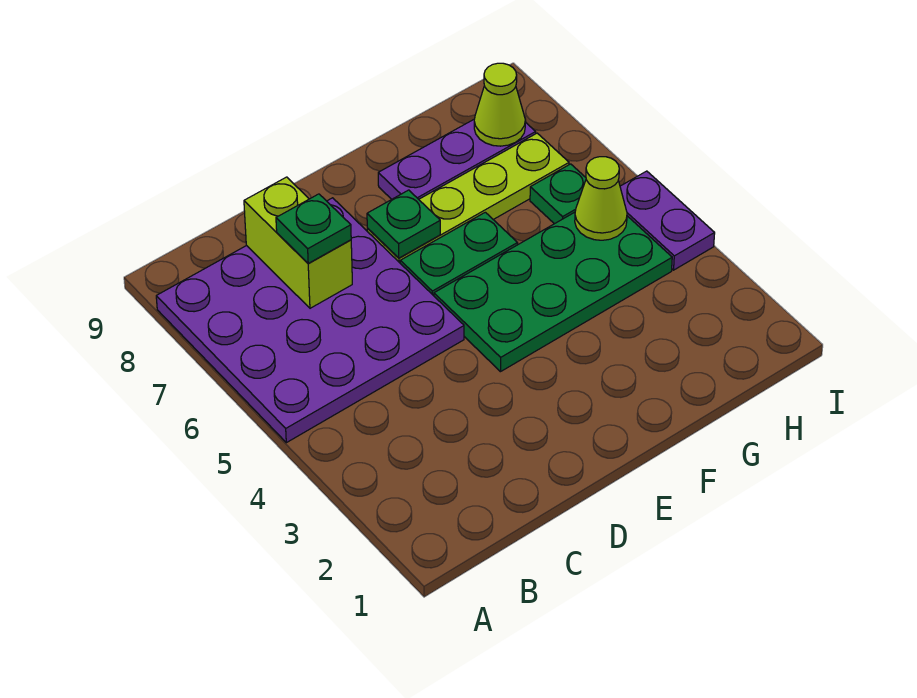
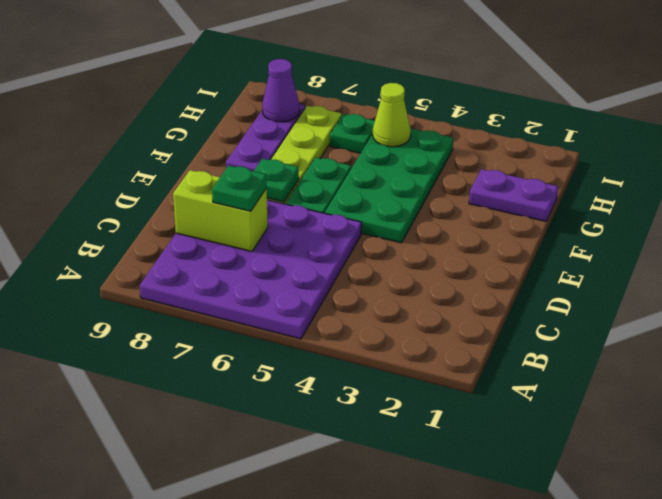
lime cone H8 level 2 -> purple cone H8 level 2
purple plate I4:I5 level 1 -> purple plate G1:G2 level 1

